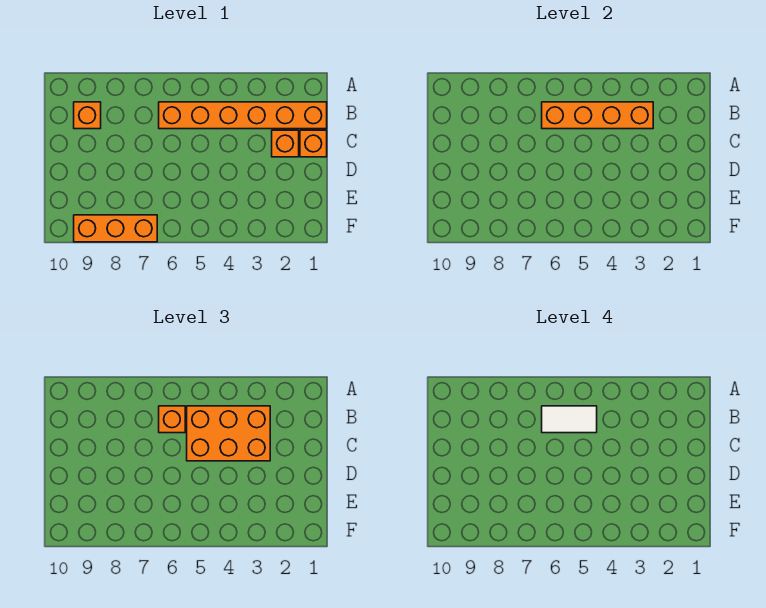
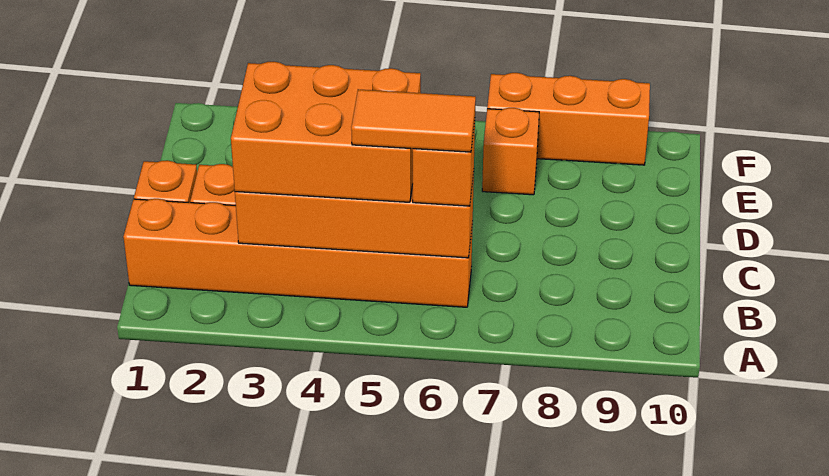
white tile B5:B6 level 4 -> orange tile B5:B6 level 4
orange brick B9 level 1 -> orange brick E7 level 1

